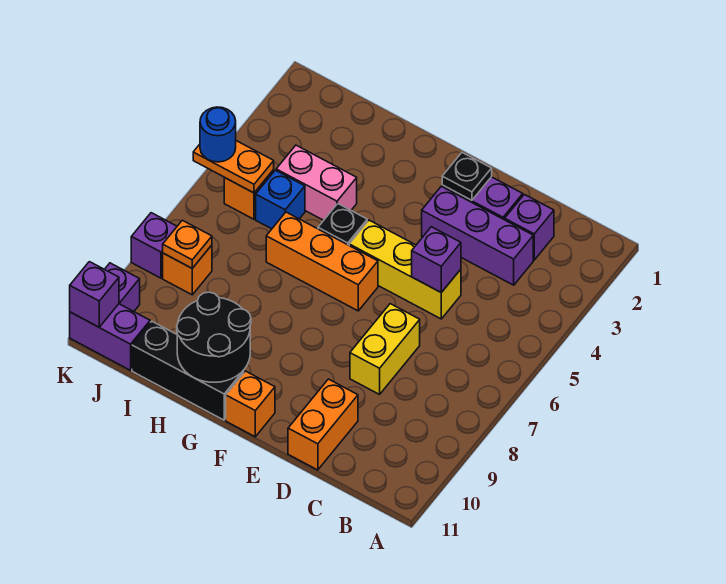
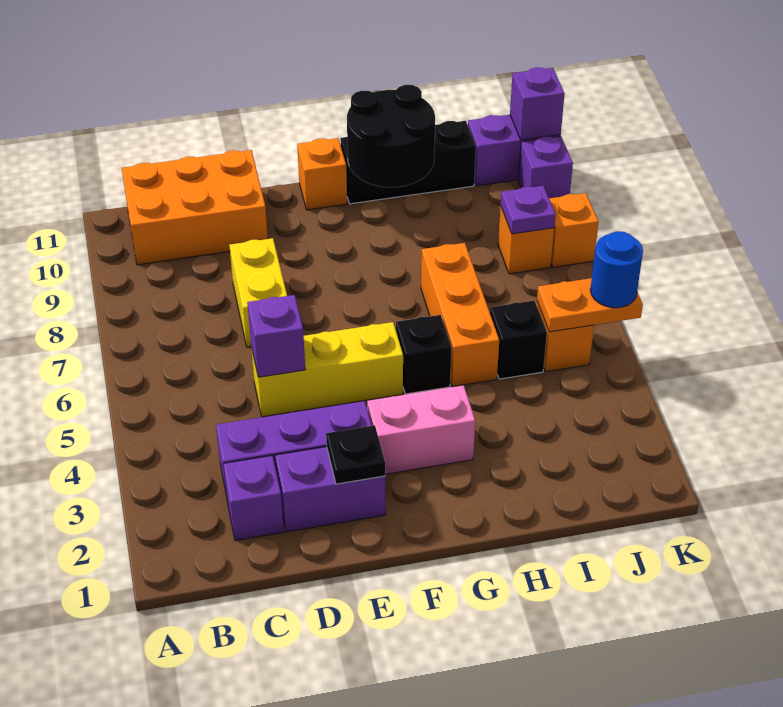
orange brick D10:D11 level 1 -> orange brick B10:D11 level 1
orange brick F6:H6 level 1 -> orange brick H5:H7 level 1
pink brick H4:I4 level 1 -> pink brick F3:G3 level 1
blue brick I5 level 1 -> black brick I5 level 1
orange plate J8 level 2 -> purple plate J8 level 2
purple brick K8 level 1 -> orange brick K8 level 1

